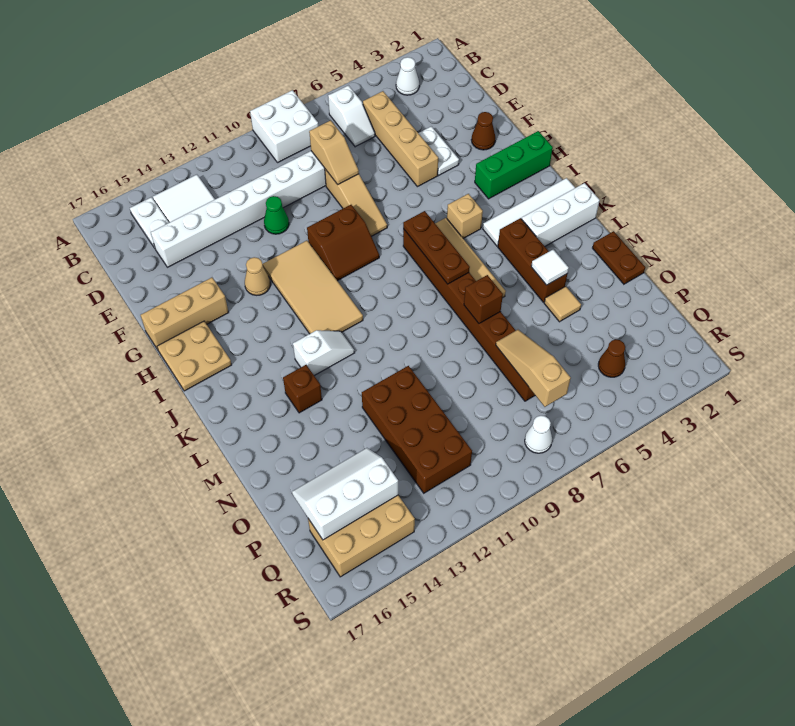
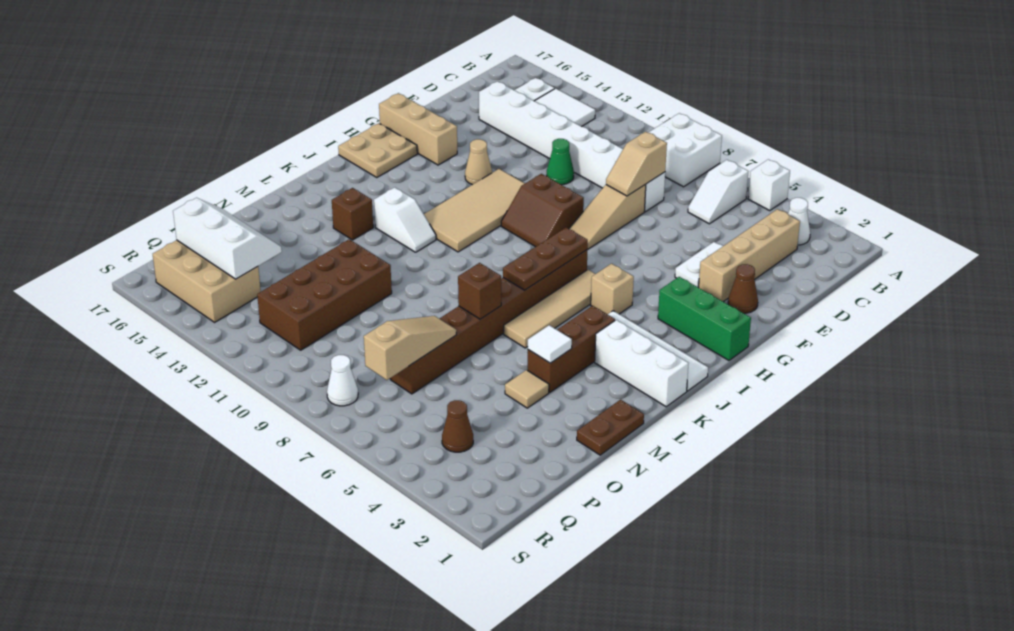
none -> white brick A5 level 1
tan brick C5:F5 level 1 -> tan brick C3:F3 level 1

